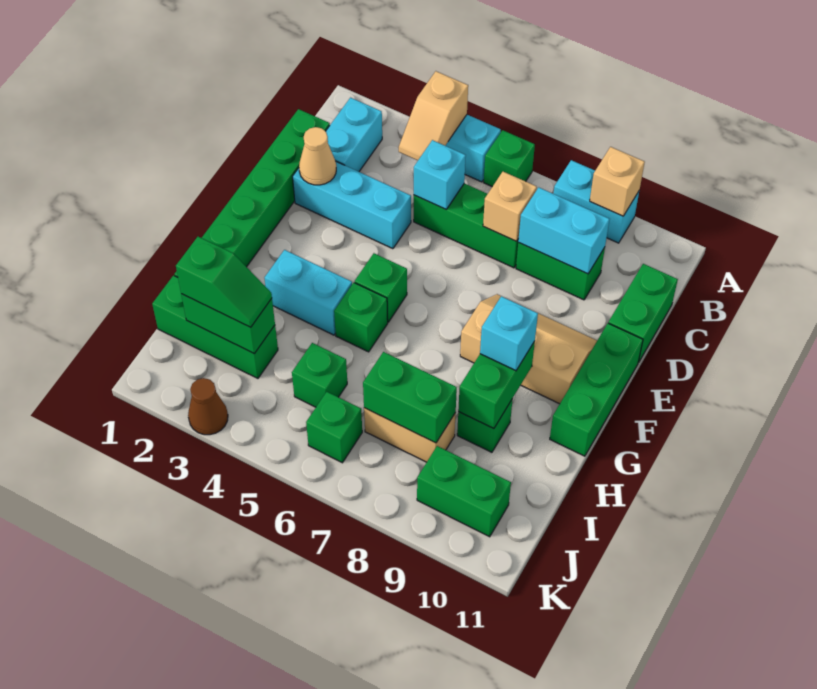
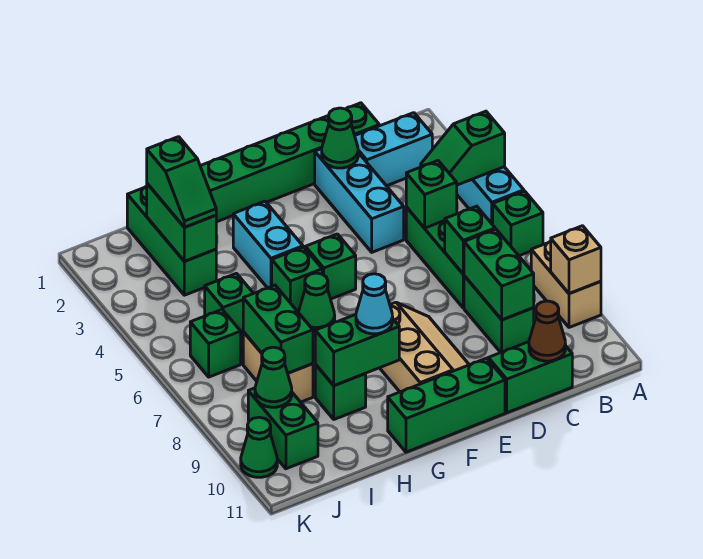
tan slope A4:B4 level 2 top A -> green slope A4:B4 level 2 top A
cyan brick A8:A9 level 1 -> tan brick A8:A9 level 1
cyan brick C5 level 2 -> green brick C5 level 2
tan brick C7 level 2 -> green brick C7 level 2
cyan brick C8:C9 level 2 -> green brick C8:C9 level 2
tan cone D2 level 2 -> green cone D2 level 2
none -> green cone G6 level 1
cyan brick G9 level 3 -> cyan cone G9 level 3
none -> green cone J9 level 2
brown cone K3 level 1 -> brown cone C11 level 2
none -> green cone K10 level 1

